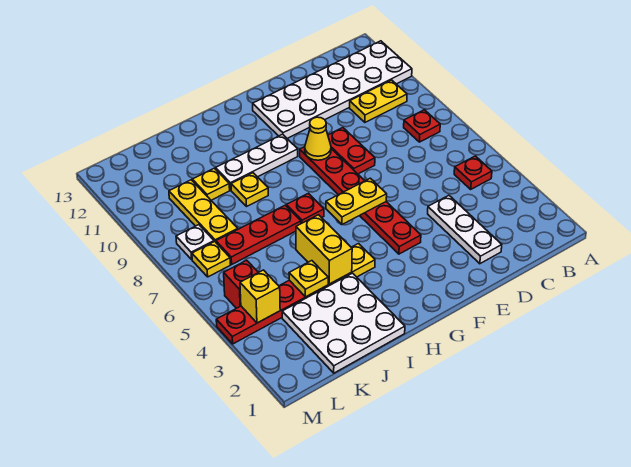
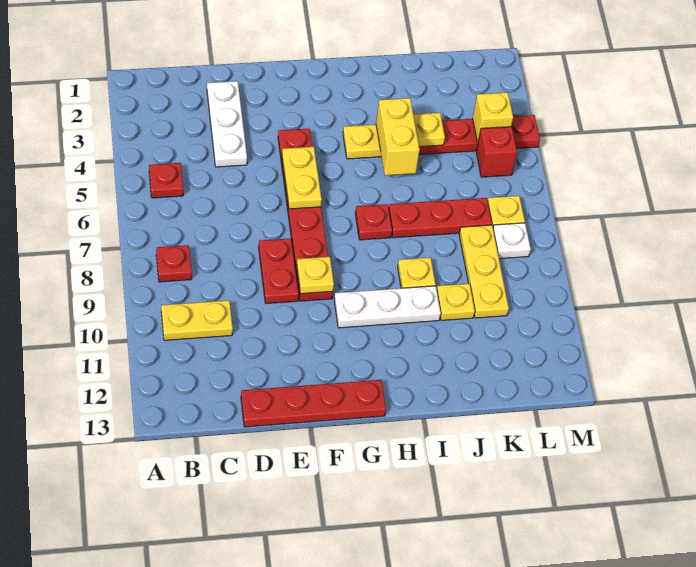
white plate A11:F12 level 1 -> none
none -> red plate D13:G13 level 1
yellow plate F6:G6 level 2 -> yellow plate F5:F6 level 2
yellow cone F9 level 2 -> yellow plate F9 level 2
white plate I1:K3 level 1 -> none

